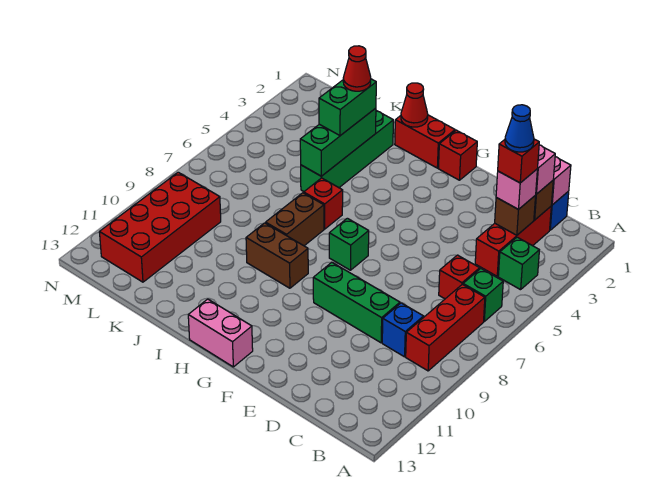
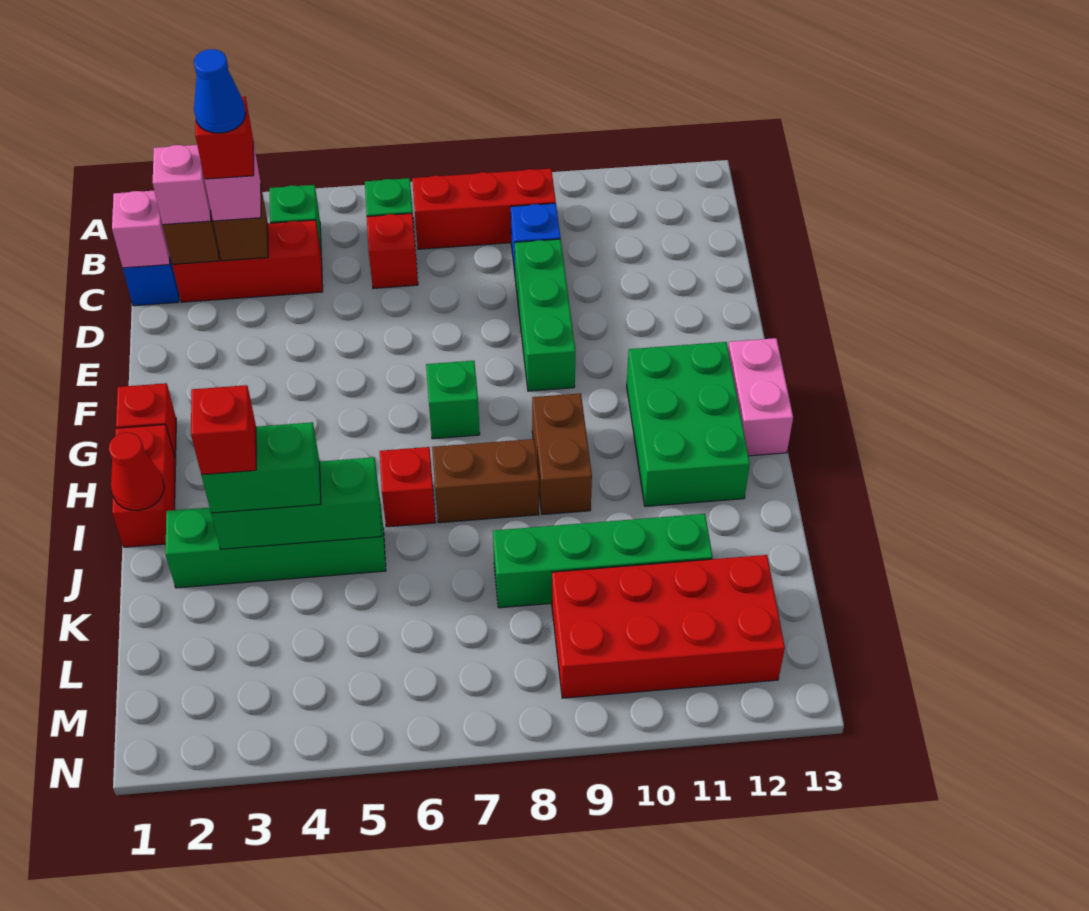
none -> green brick G11:I12 level 1
red cone J3 level 4 -> red brick J3 level 4
none -> green brick K8:K11 level 1

